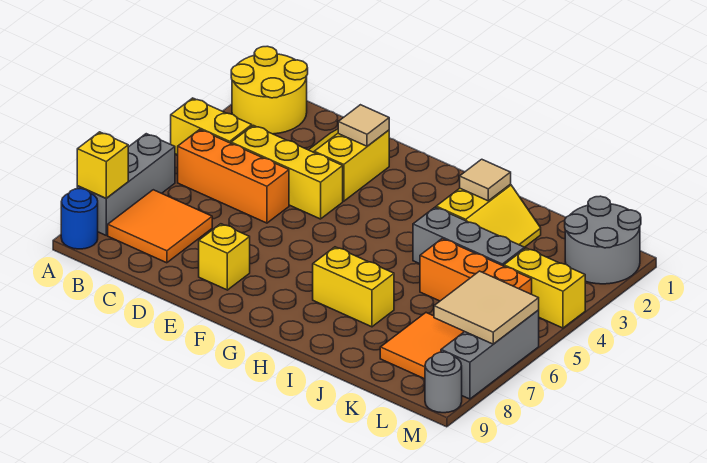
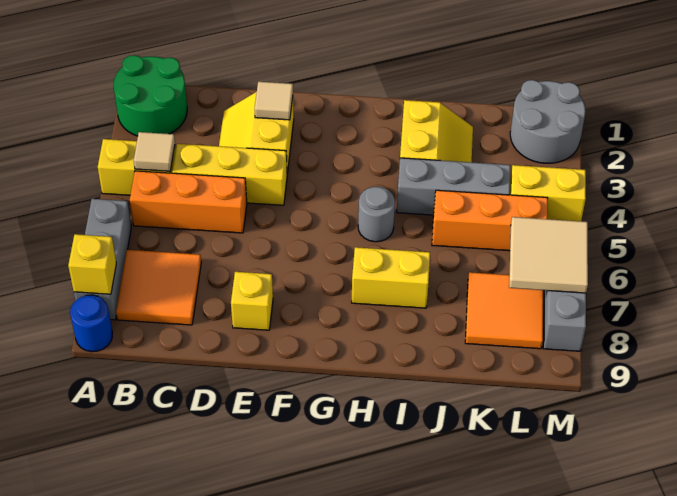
yellow round brick A1:B2 level 1 -> green round brick A1:B2 level 1
tan tile I2 level 2 -> tan tile B4 level 2
grey round brick M9 level 1 -> grey round brick H5 level 1

